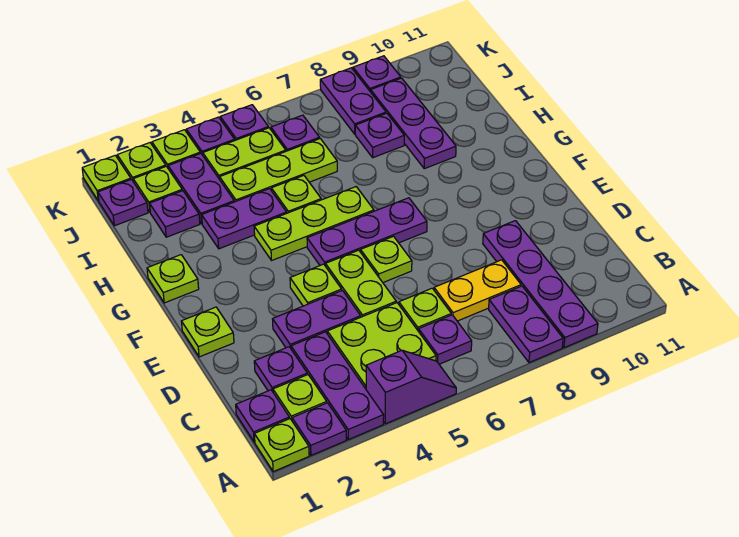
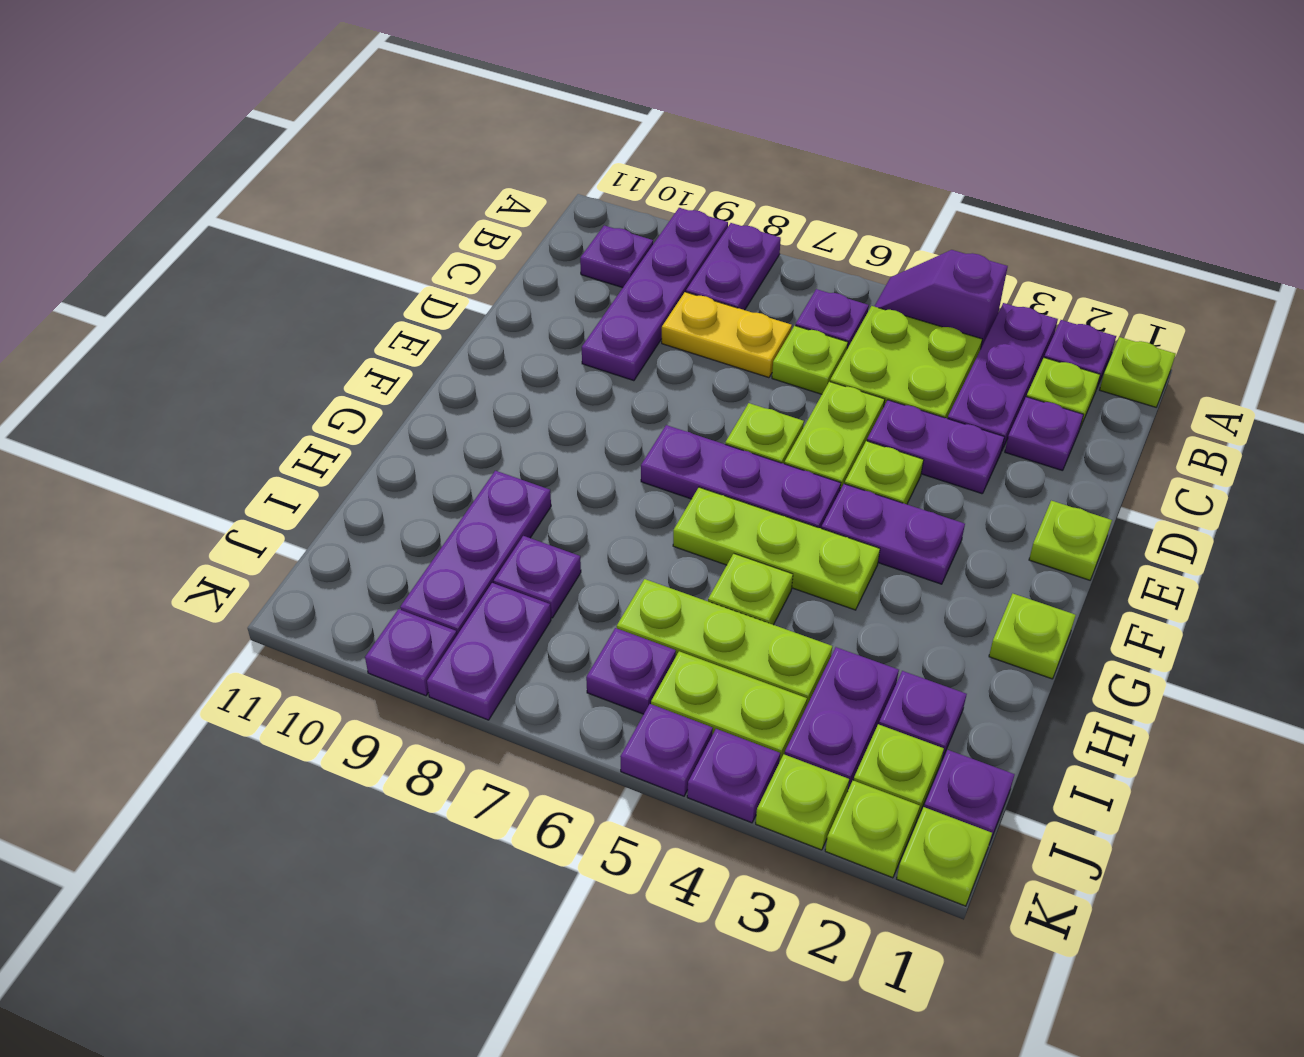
purple plate B1 level 1 -> purple plate B10 level 1
purple plate H3:H4 level 1 -> purple plate F3:F4 level 1

